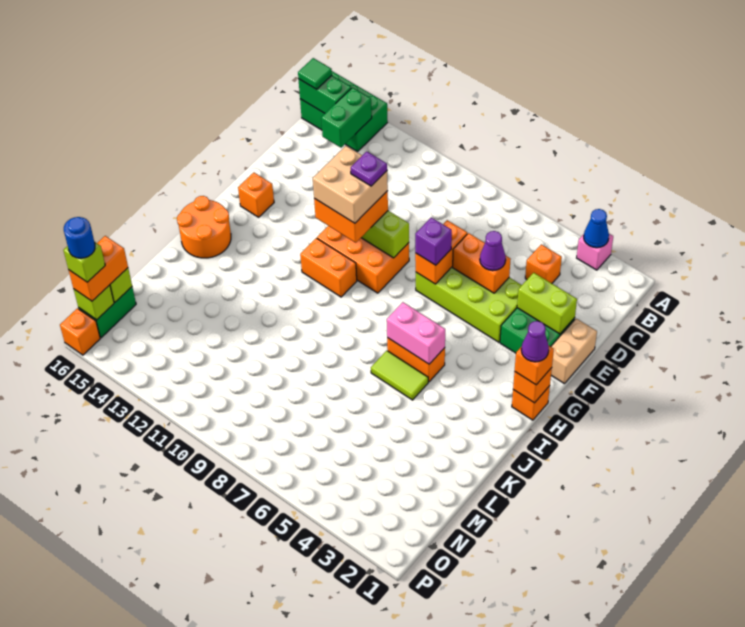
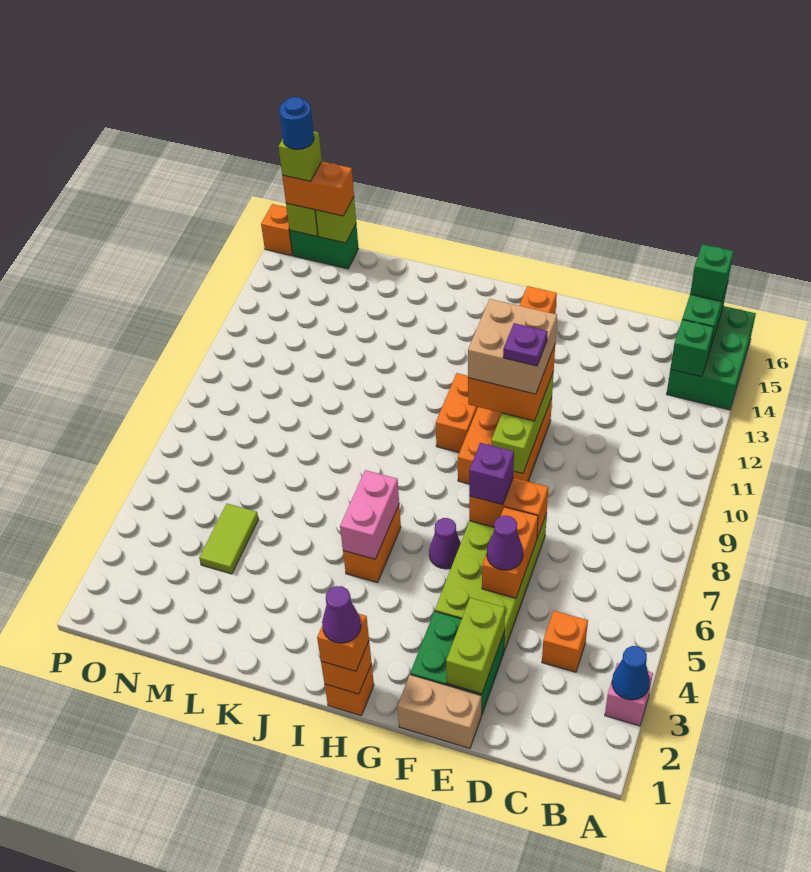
green brick B14:C14 level 2 -> green brick B14 level 2
green tile B16 level 3 -> green brick B16 level 3
none -> purple cone G6 level 1
orange round brick I15:J16 level 1 -> none
lime tile J5:J6 level 1 -> lime tile M4:M5 level 1

